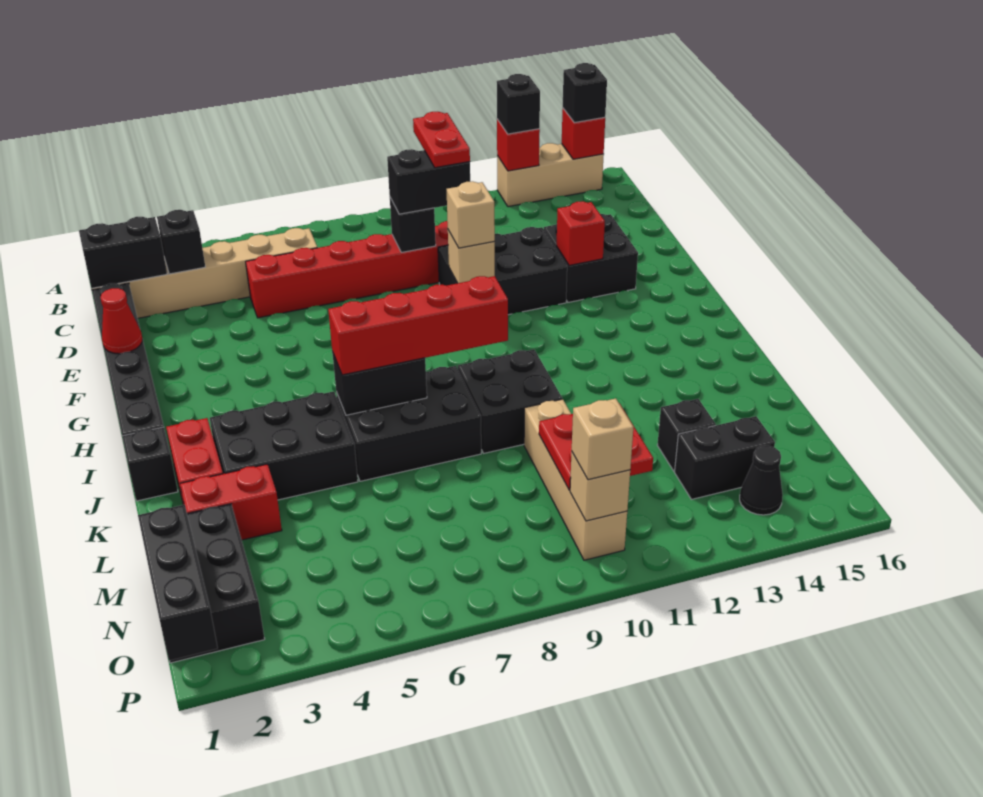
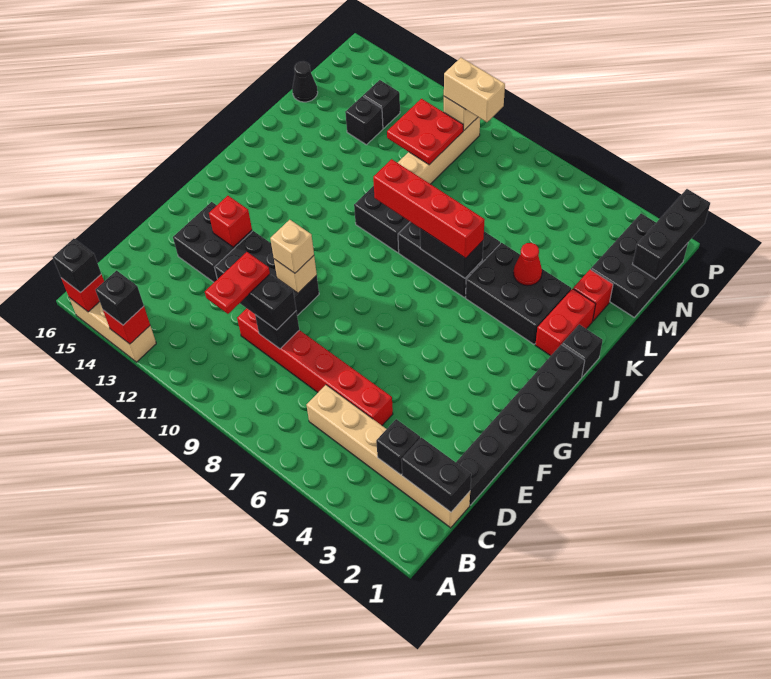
red cone F1 level 2 -> red cone K4 level 2
red brick L2:L3 level 1 -> red brick L2 level 1
black brick N13:N14 level 1 -> black brick N13 level 1
tan brick O10 level 3 -> tan brick O9:O10 level 3
black cone O14 level 1 -> black cone M16 level 1

